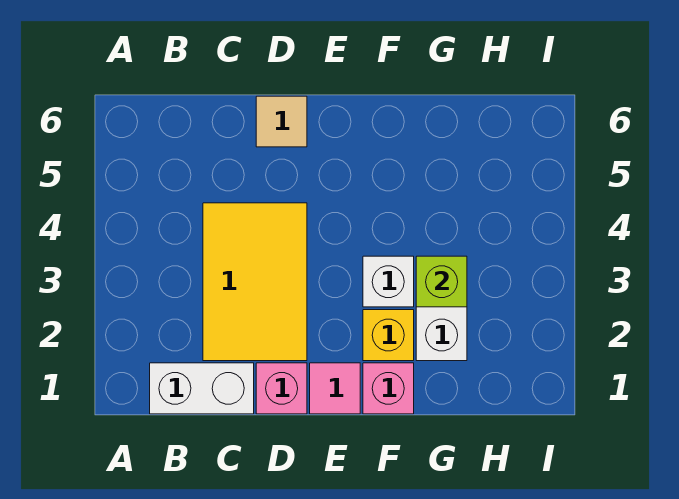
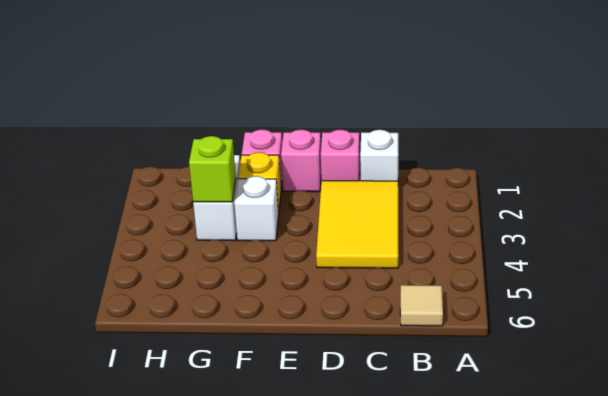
white brick B1:C1 level 1 -> white brick C1 level 1
tan tile D6 level 1 -> tan tile B6 level 1
pink tile E1 level 1 -> pink brick E1 level 1

